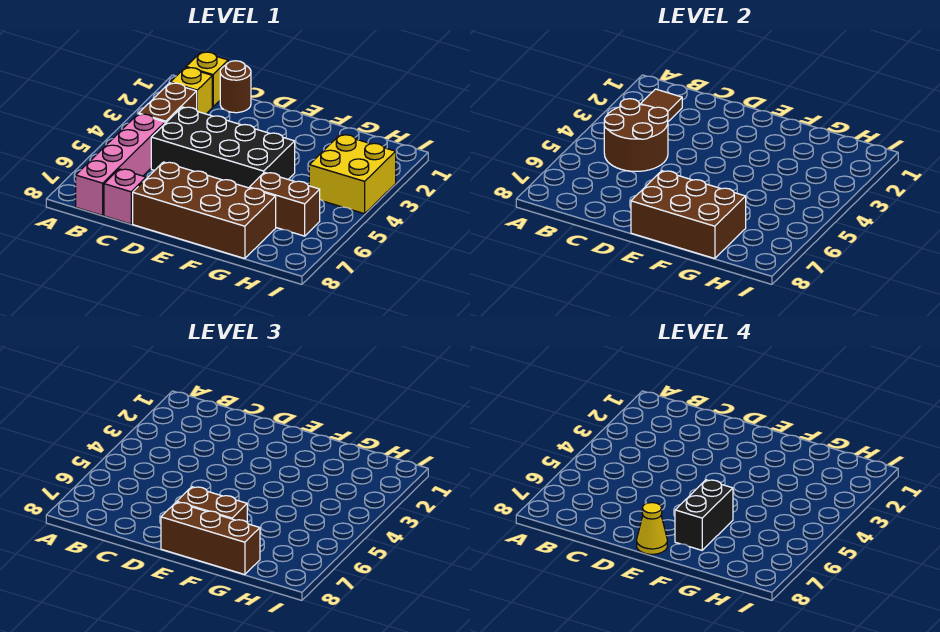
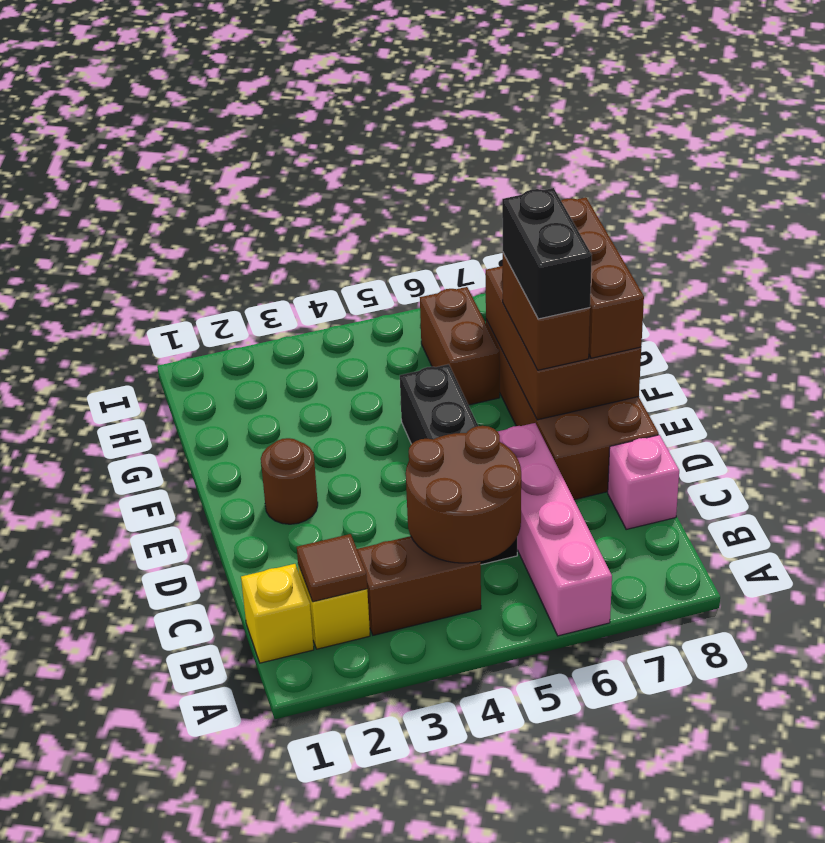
pink brick B5:B8 level 1 -> pink brick A6:D6 level 1
brown round brick C1 level 1 -> brown round brick E2 level 1
black brick C4:F5 level 1 -> black brick C5:F5 level 1
yellow cone E8 level 4 -> none
black brick F6:F7 level 4 -> black brick E7:F7 level 4
yellow brick H3:I4 level 1 -> none

